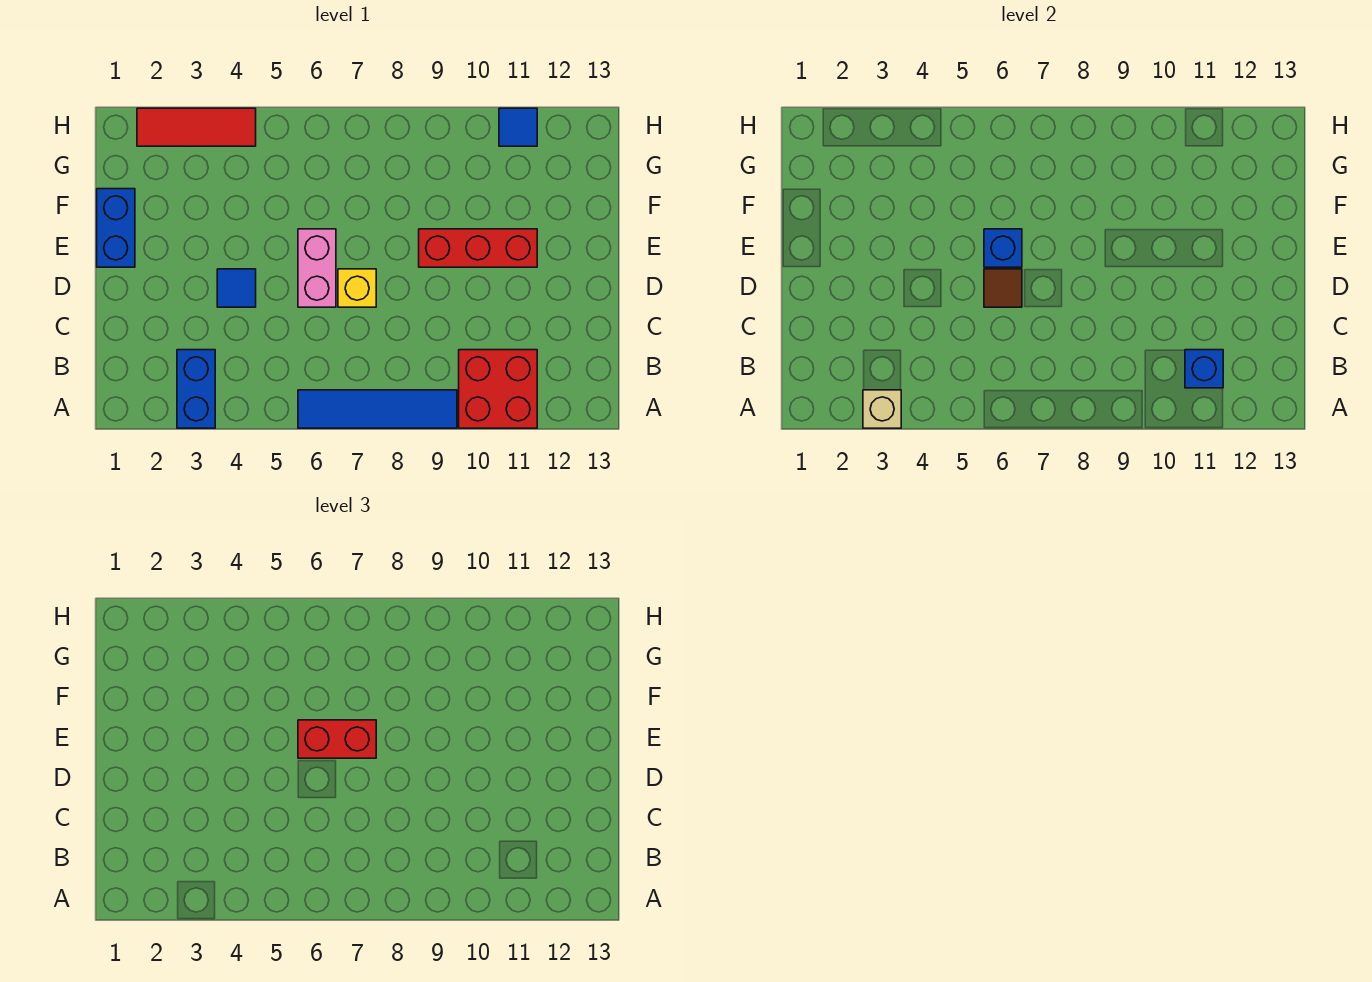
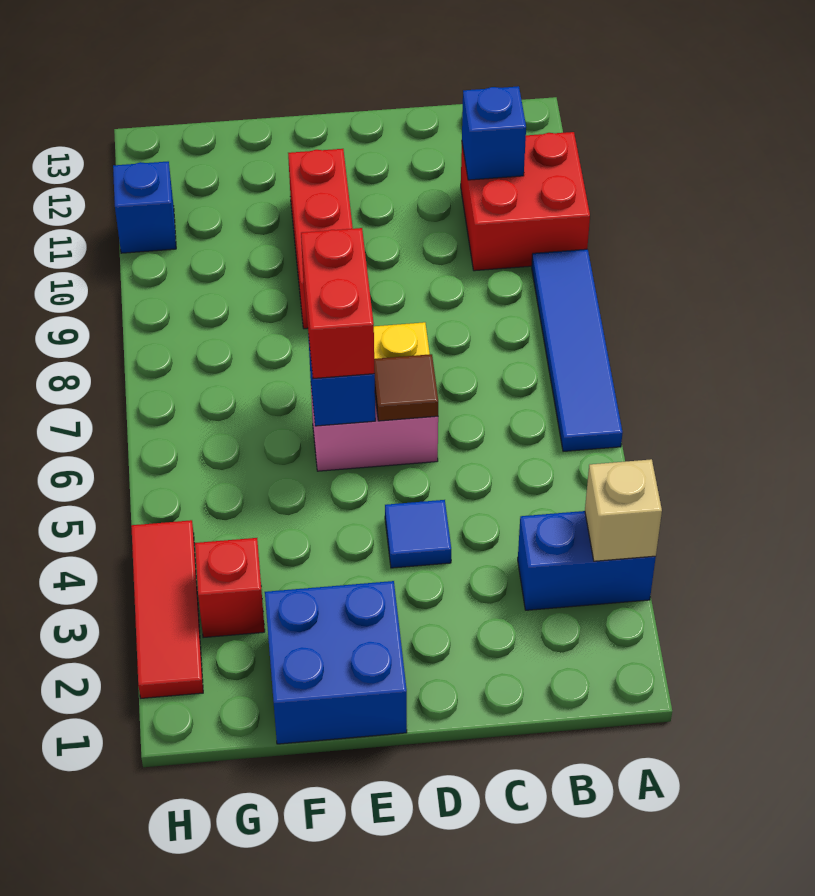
blue brick E1:F1 level 1 -> blue brick E1:F2 level 1
none -> red brick G3 level 1
blue tile H11 level 1 -> blue brick H11 level 1

